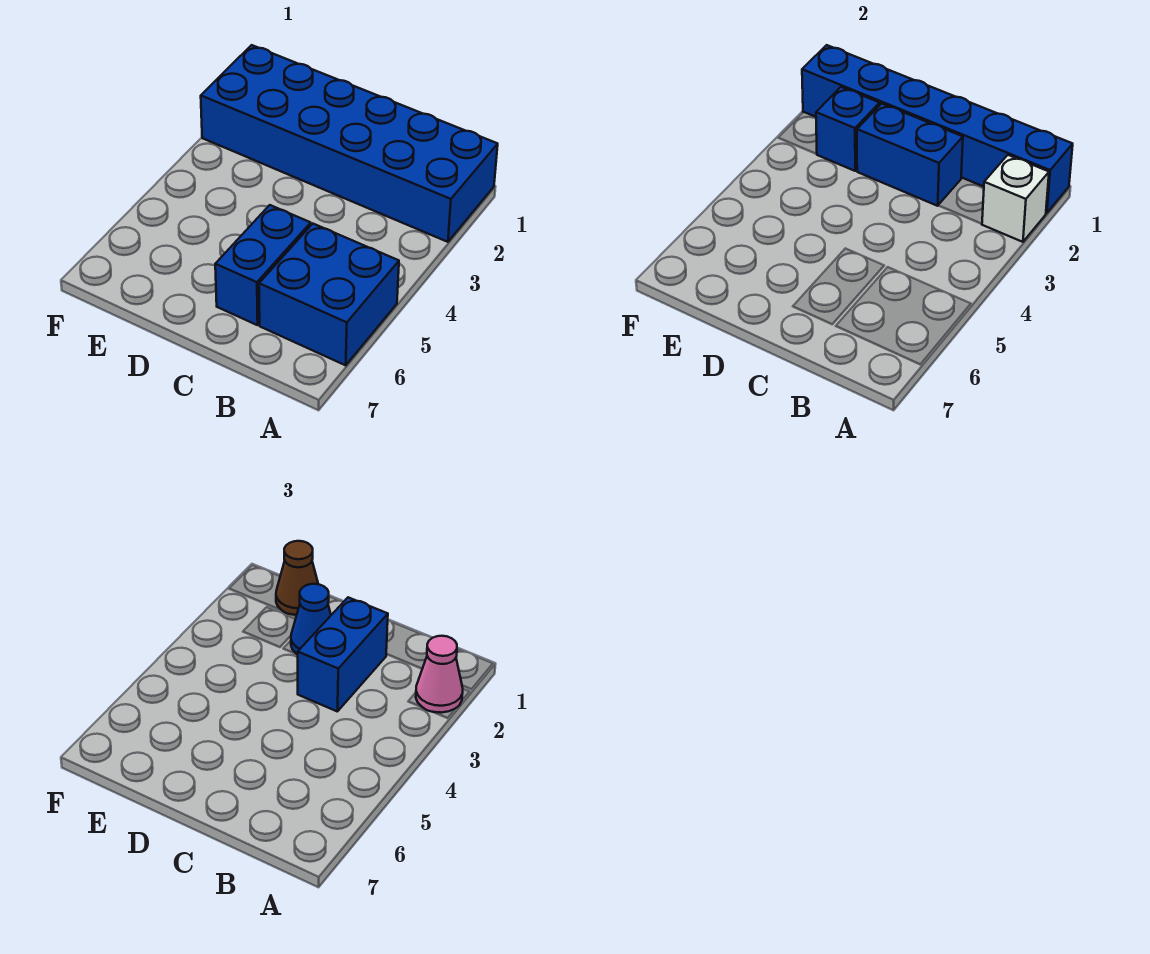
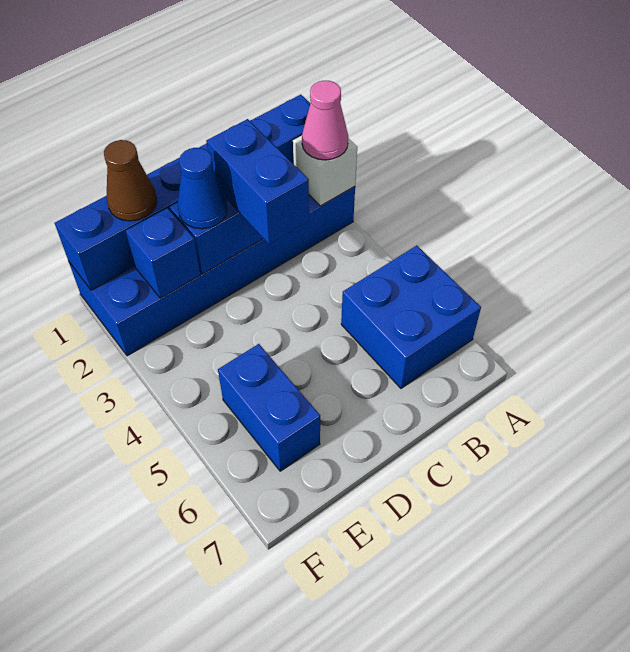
blue brick C5:C6 level 1 -> blue brick E5:E6 level 1

